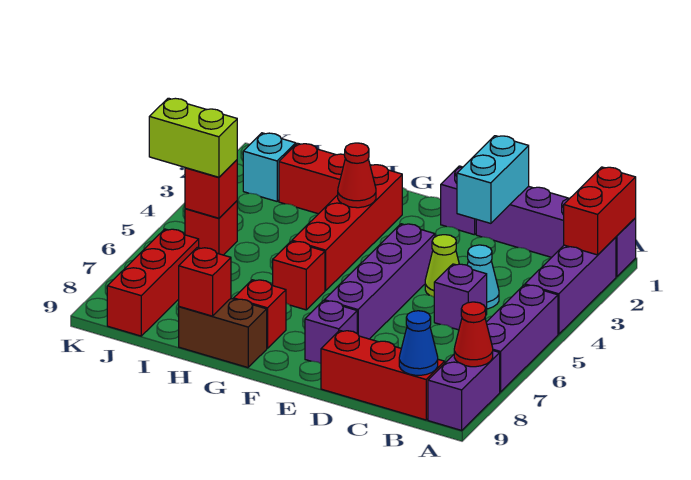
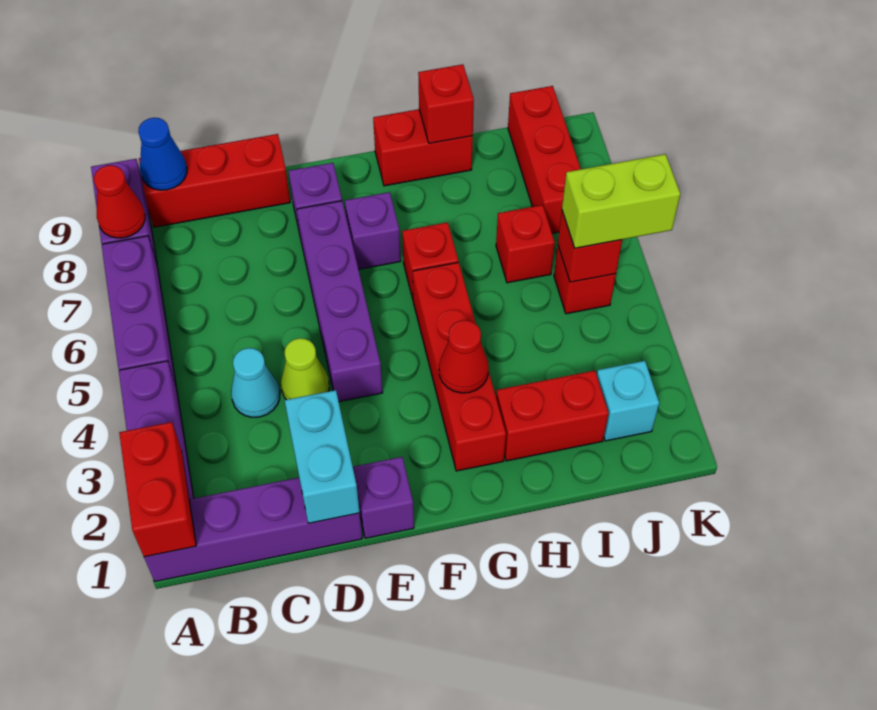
purple brick C5 level 1 -> purple brick F7 level 1
red brick G8 level 1 -> red brick I6 level 1
brown brick G9:H9 level 1 -> red brick G9:H9 level 1

